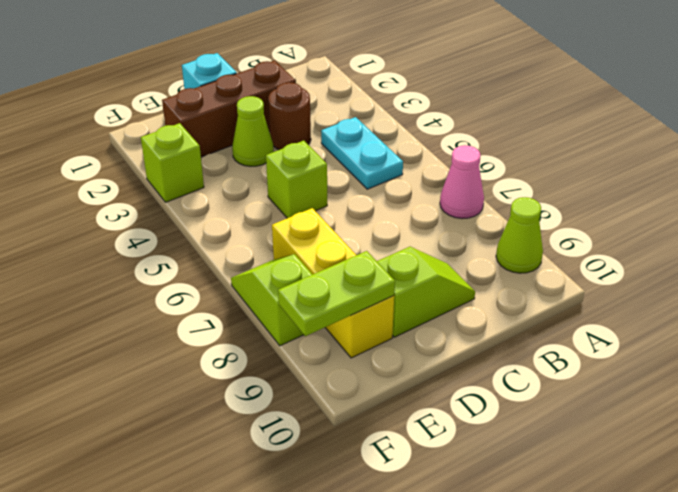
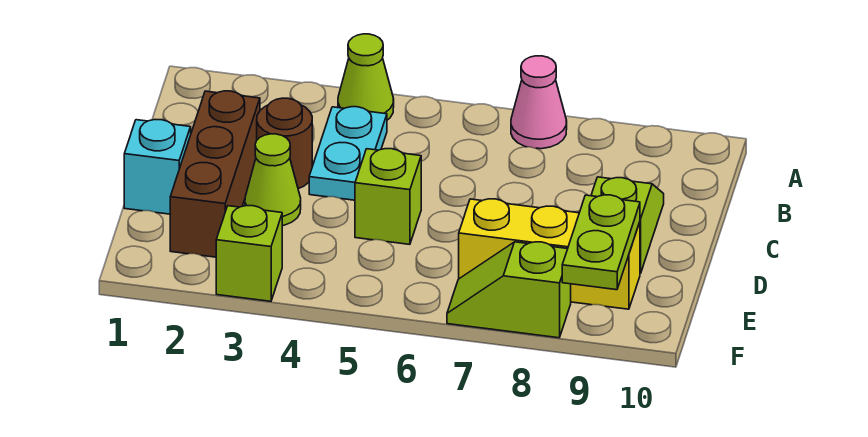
lime cone A9 level 1 -> lime cone A4 level 1
cyan plate B4:B5 level 1 -> cyan plate B4:C4 level 1

